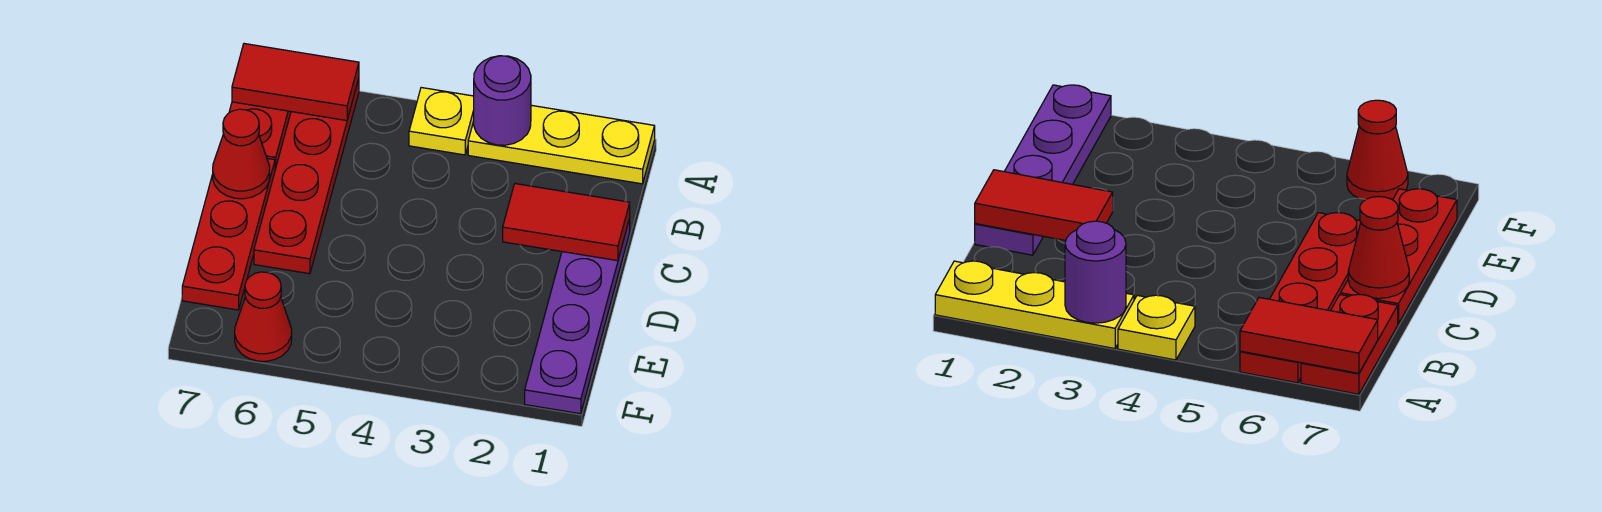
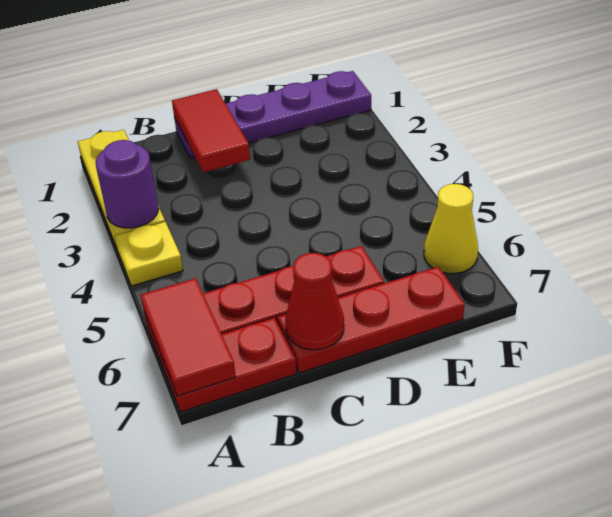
red cone F6 level 1 -> yellow cone F6 level 1

